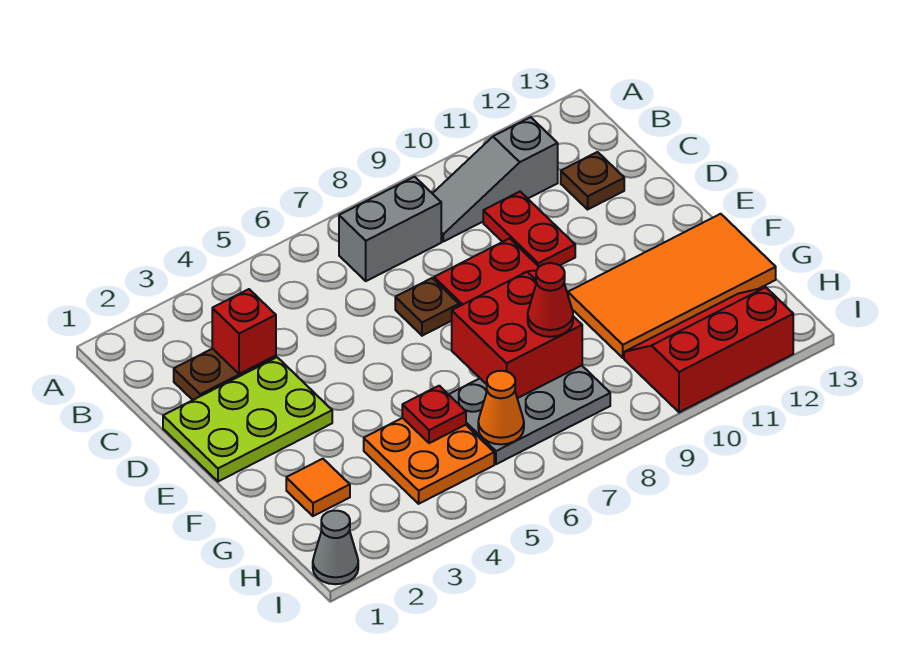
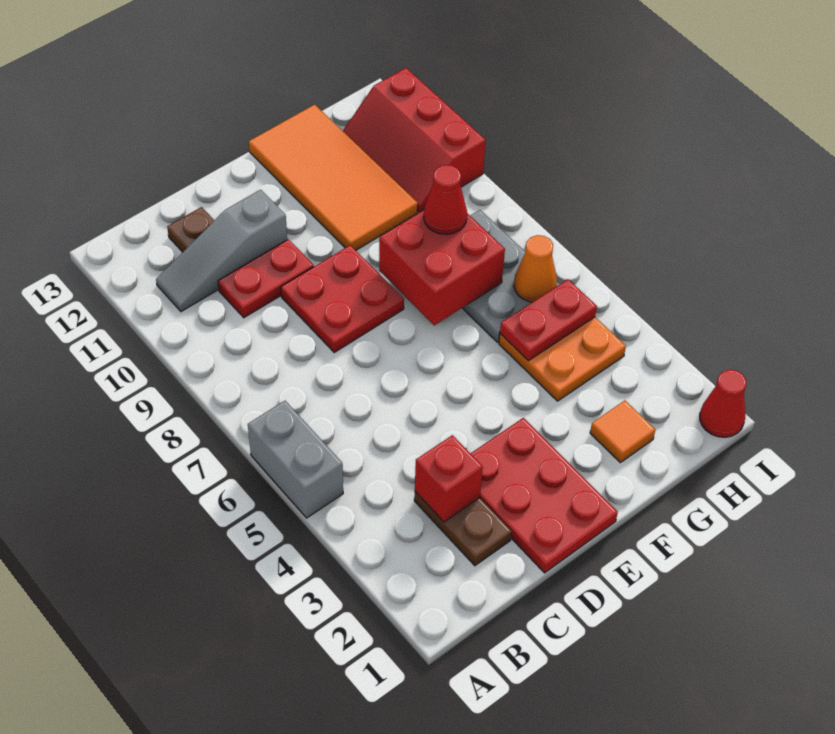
grey brick B7:B8 level 1 -> grey brick A5:A6 level 1
grey slope B9:B11 level 1 top 11 -> grey slope B11:D11 level 1 top D
lime plate D1:E3 level 1 -> red plate D1:E3 level 1
brown plate D7 level 1 -> none
red plate G5 level 2 -> red plate G5:H5 level 2
grey cone I1 level 1 -> red cone I1 level 1

